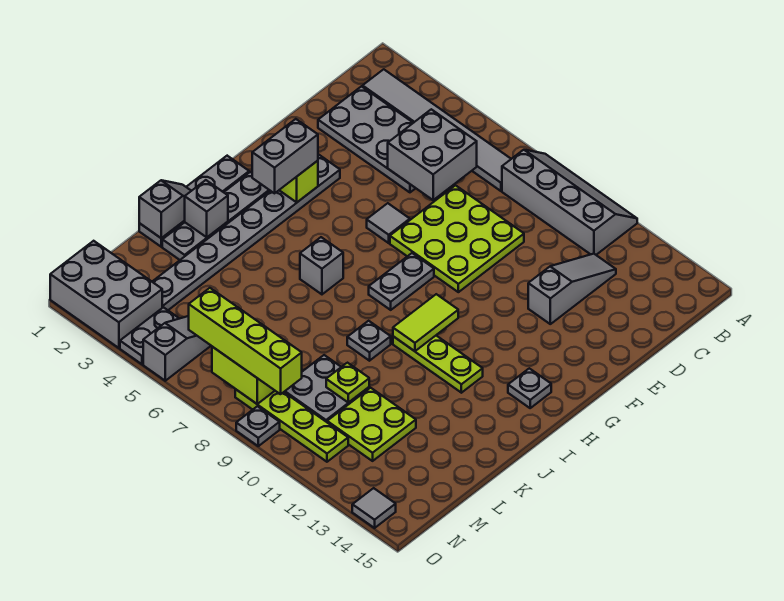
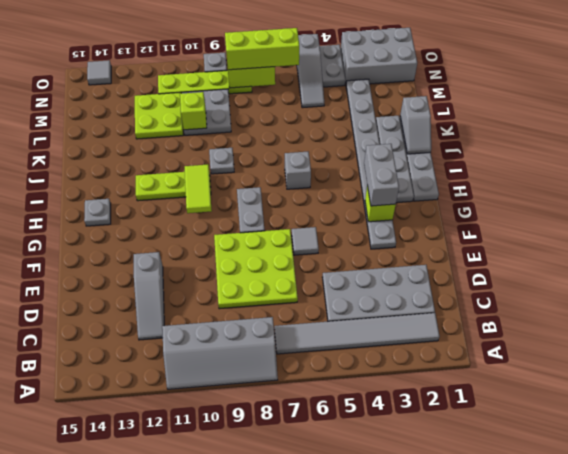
grey brick C5:D6 level 2 -> none
grey brick J2 level 2 -> none
lime plate L10 level 2 -> lime brick L10 level 2
lime brick N6:N9 level 3 -> lime brick N6:N8 level 3

